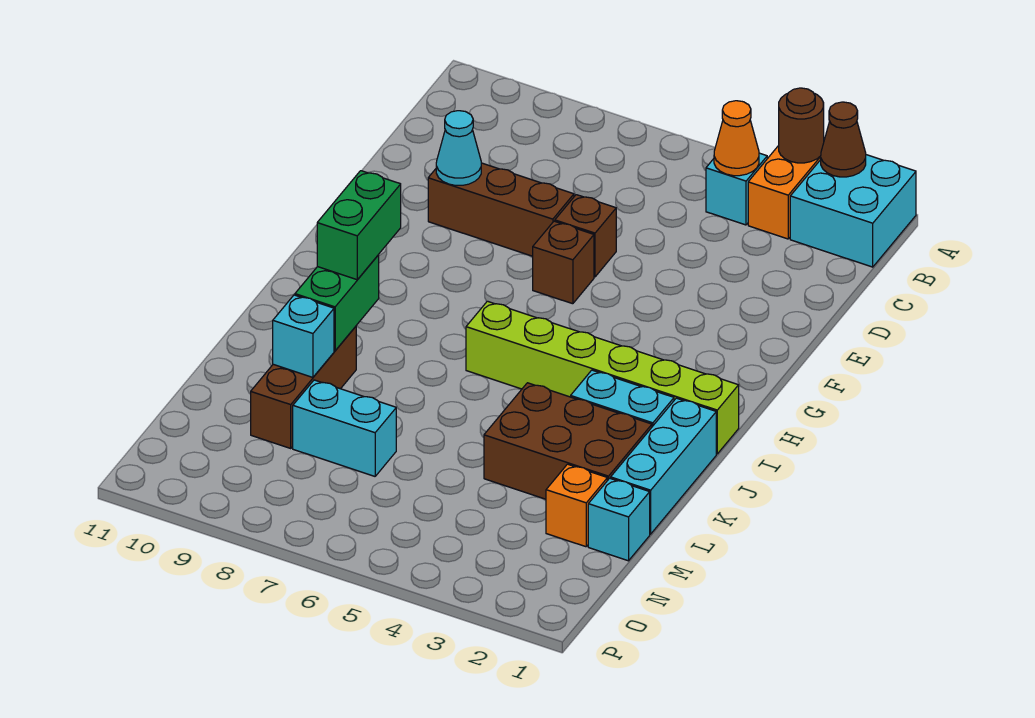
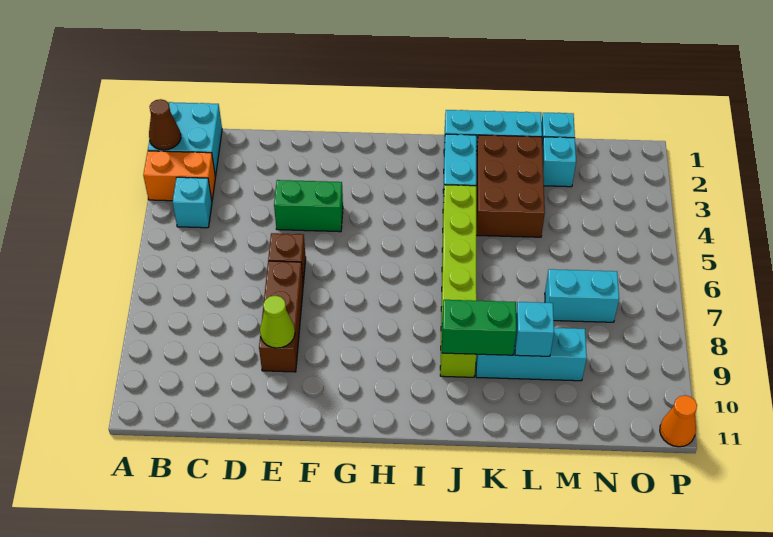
brown round brick A3 level 2 -> none
orange cone B4 level 2 -> orange cone P11 level 1
cyan cone E9 level 2 -> lime cone E9 level 2
brown brick F6 level 1 -> none
lime brick I1:I6 level 1 -> lime brick J4:J9 level 1
green brick I9:J9 level 3 -> green brick E4:F4 level 1
brown brick K9:M9 level 1 -> cyan brick K9:M9 level 1
orange brick M2 level 1 -> cyan brick M2 level 1
cyan brick M7:M8 level 1 -> cyan brick M7:N7 level 1

